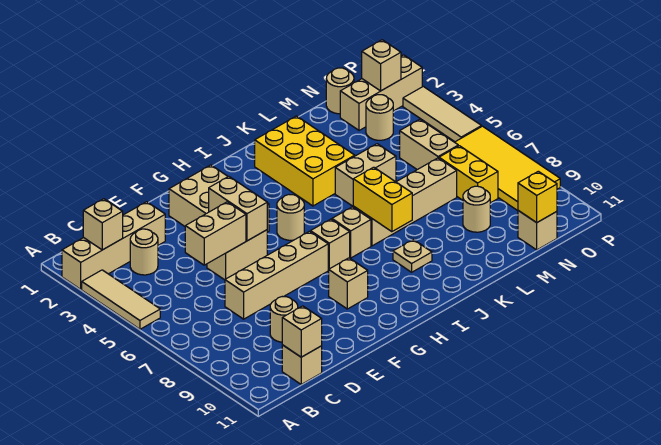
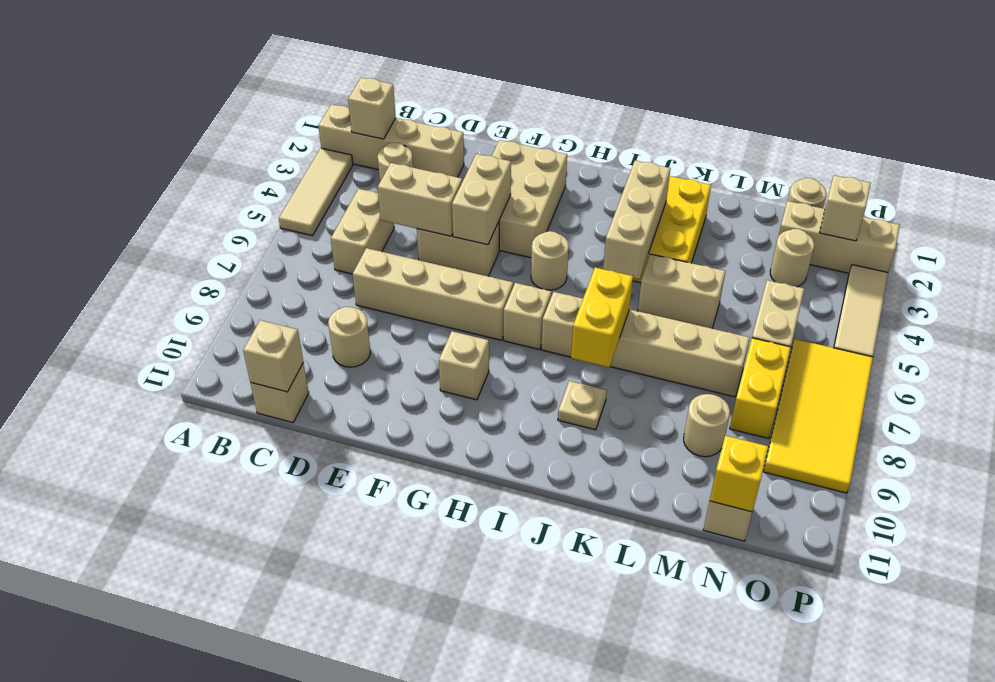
none -> tan brick C5:C6 level 1
none -> tan brick J3:J5 level 2

